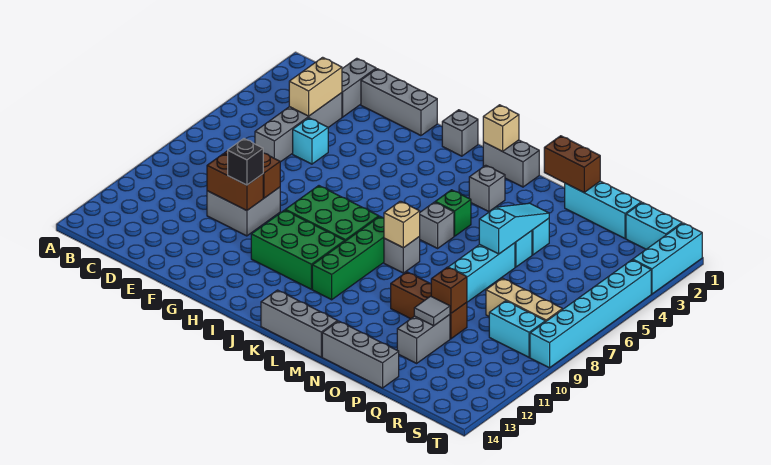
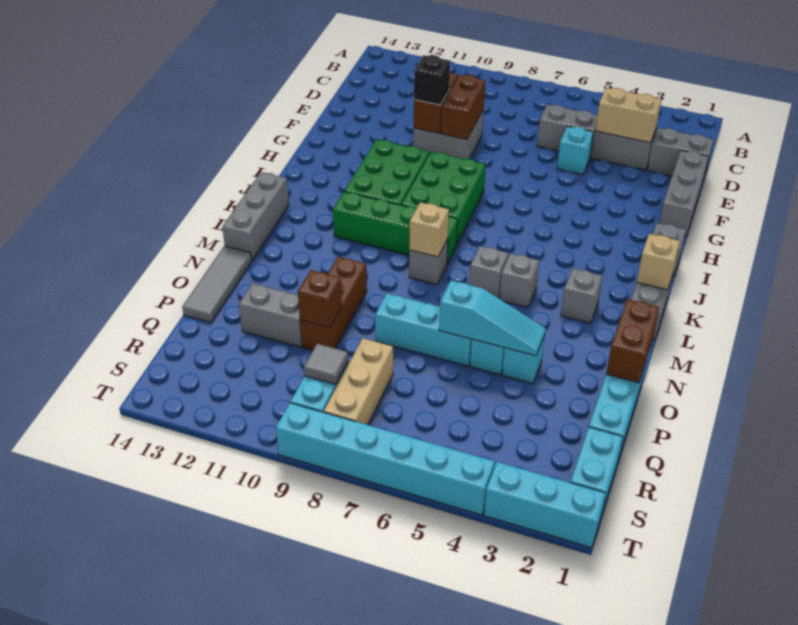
green brick L5 level 1 -> grey brick L5 level 1
grey brick N14:P14 level 1 -> grey tile N14:P14 level 1
grey tile P11 level 2 -> grey tile R9 level 2

